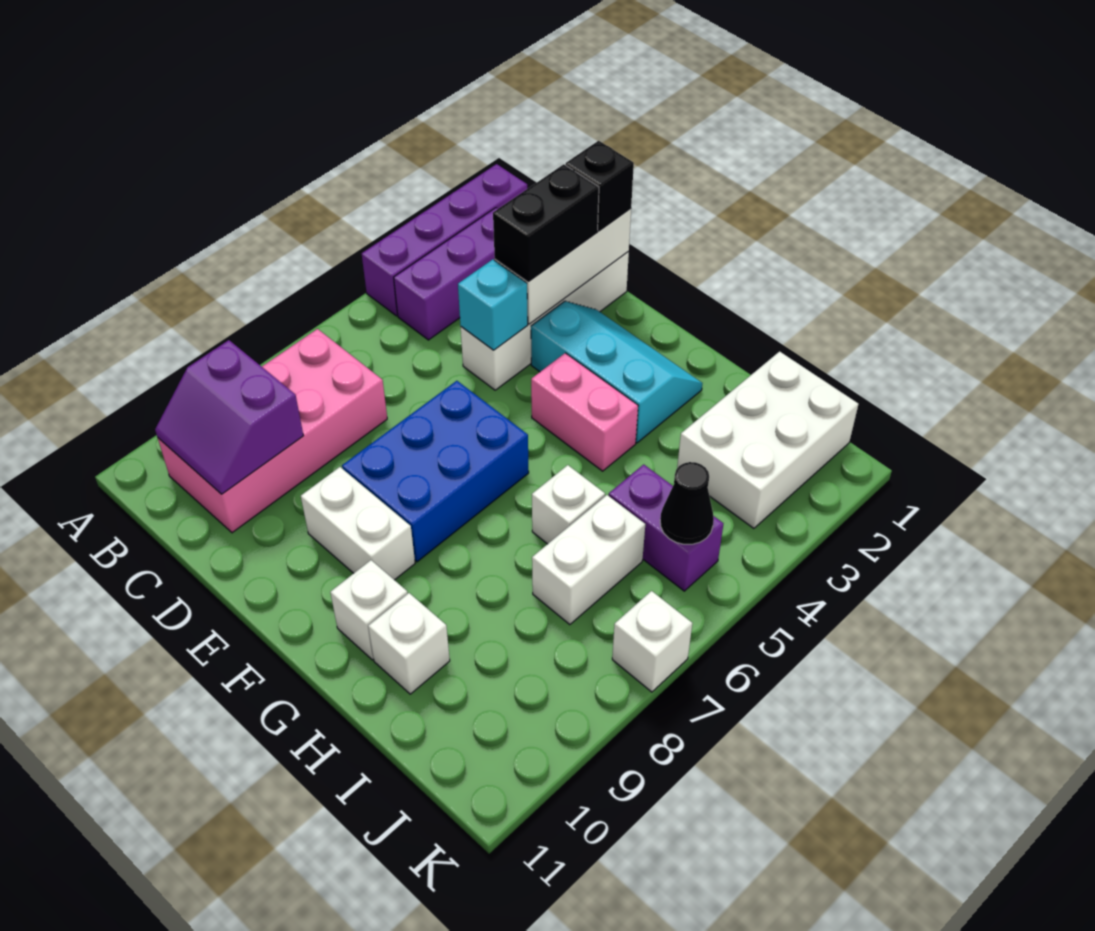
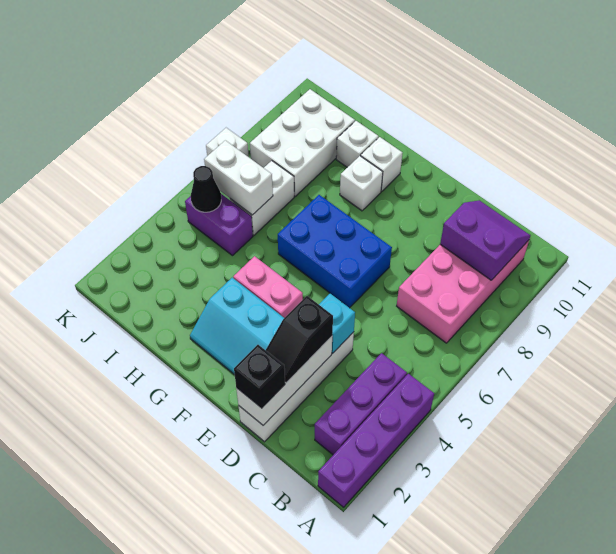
black brick D2:D3 level 3 -> black slope D2:D3 level 3 top 3
blue brick E6:F8 level 1 -> blue brick E6:G7 level 1
white brick E9:F9 level 1 -> white brick I6:J6 level 2
white brick H6 level 1 -> white brick G9 level 1
white brick I1:J3 level 1 -> white brick I8:J10 level 1

